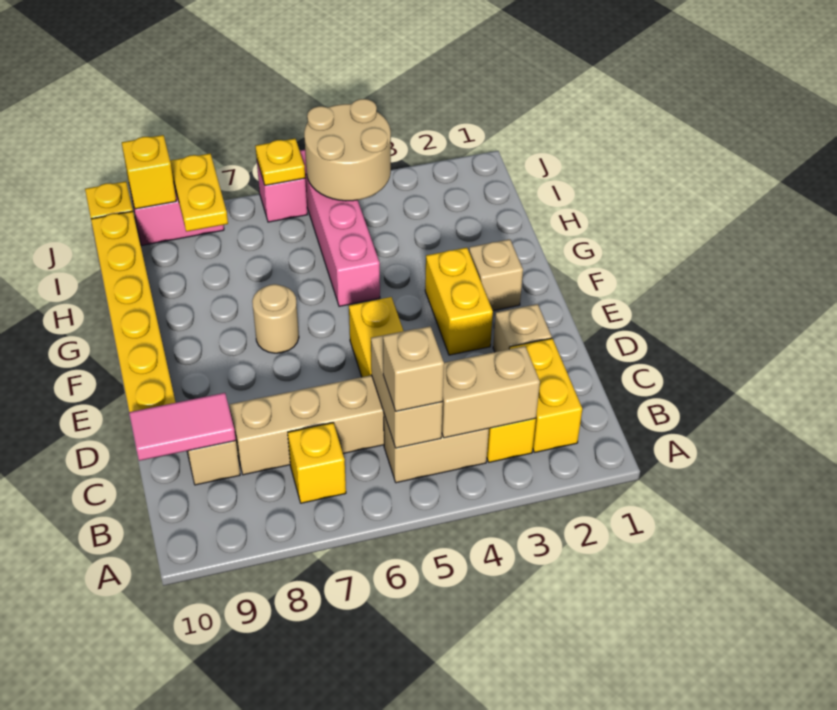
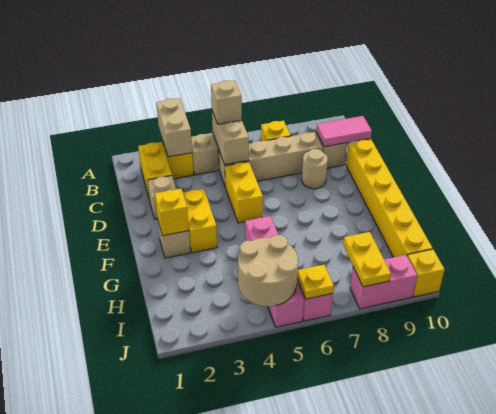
tan brick B3:B4 level 2 -> tan brick A3:B3 level 2
tan round brick F7 level 1 -> tan round brick D8 level 1
yellow brick J9 level 2 -> yellow brick F2 level 2

